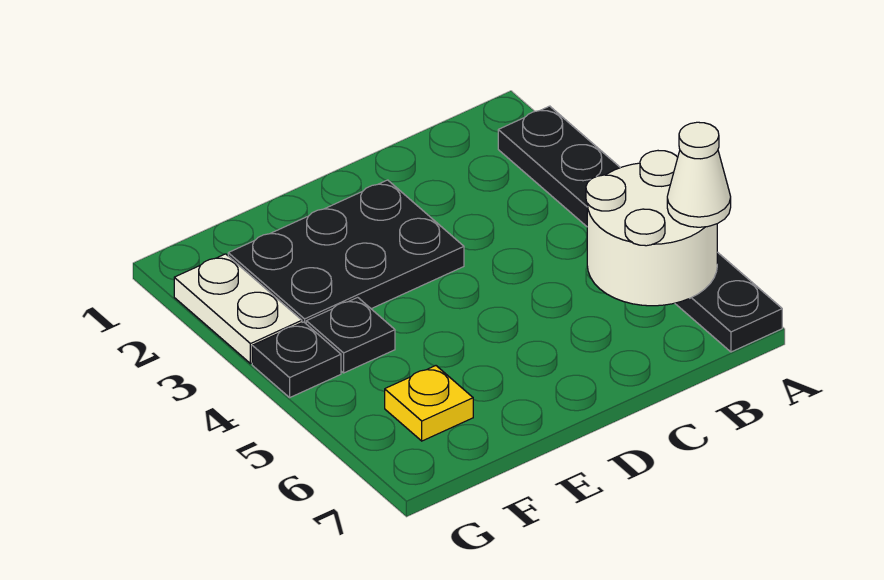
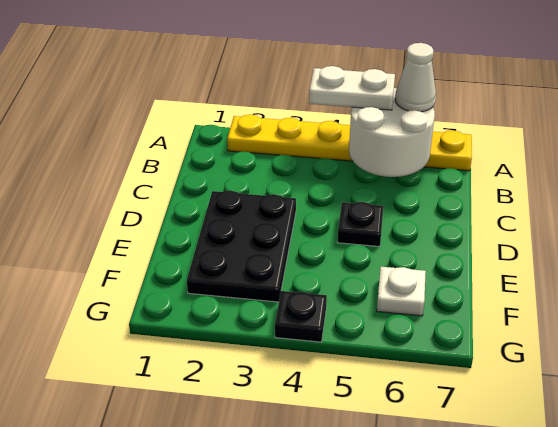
black plate A2:A7 level 1 -> yellow plate A2:A7 level 1
black plate F4 level 1 -> black plate D5 level 1
yellow plate F6 level 1 -> white plate F6 level 1
white plate G2:G3 level 1 -> white plate A4:A5 level 3

